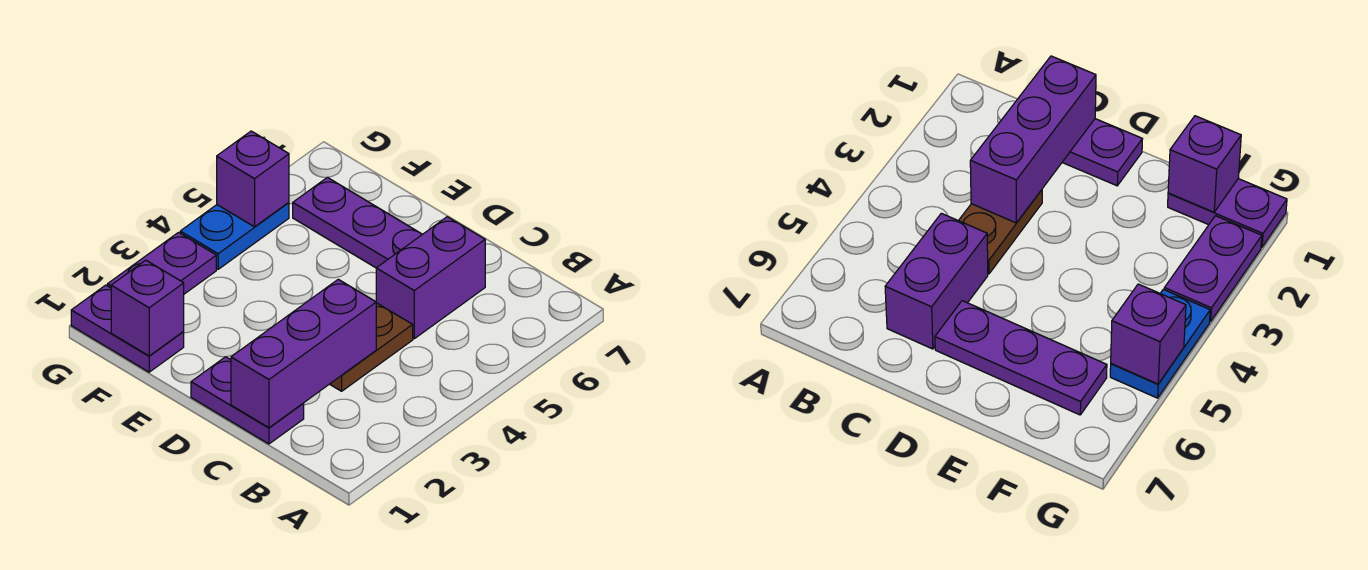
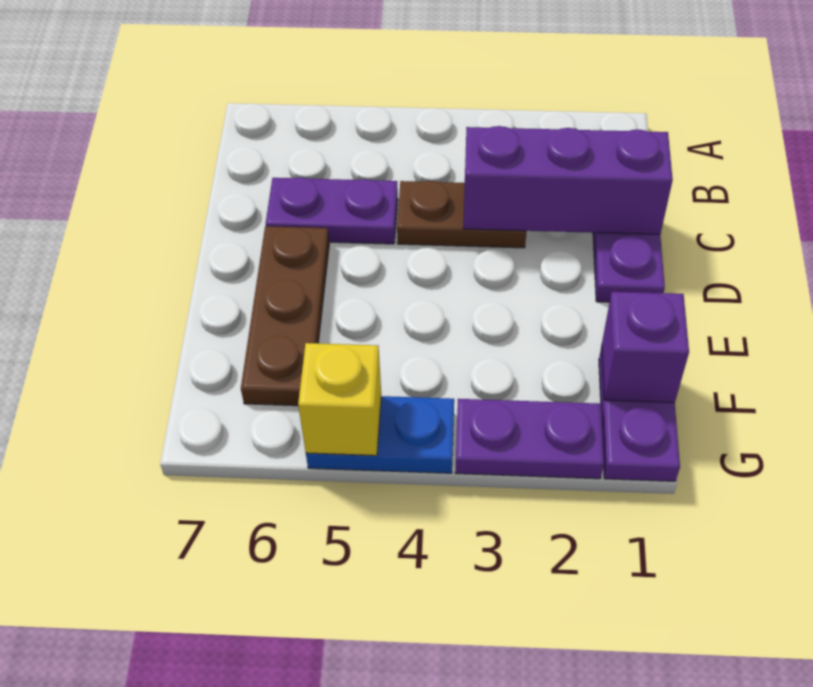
purple brick C5:C6 level 1 -> purple plate C5:C6 level 1
purple plate D6:F6 level 1 -> brown plate D6:F6 level 1
purple brick G5 level 2 -> yellow brick G5 level 2

